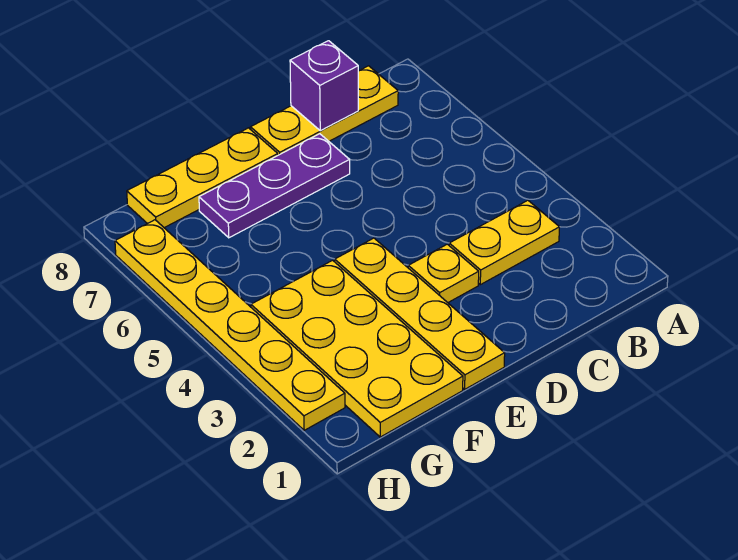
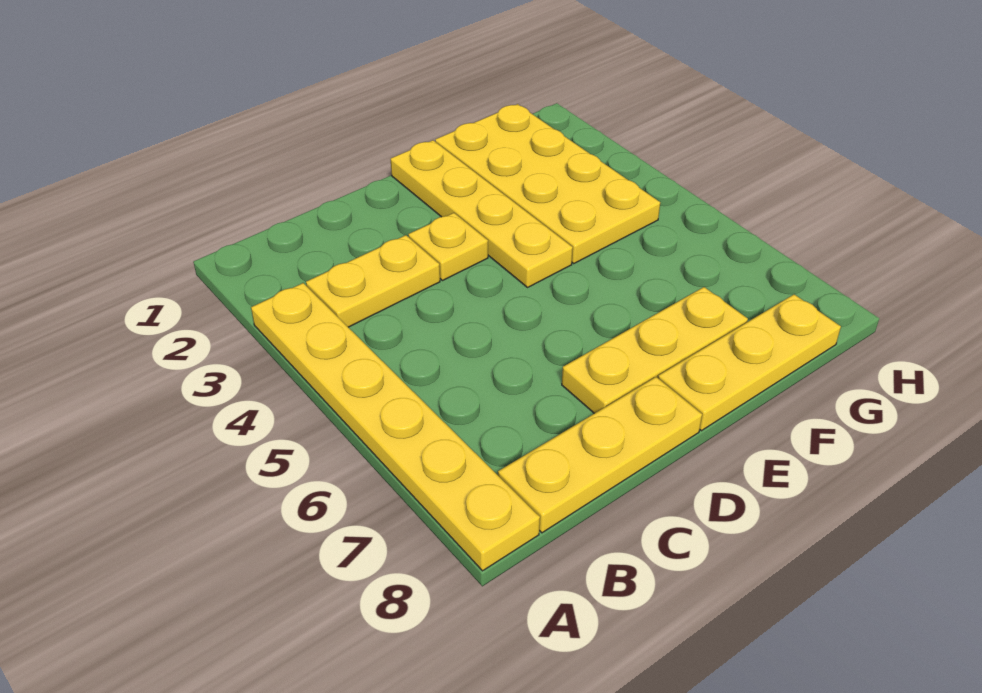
purple brick C8 level 2 -> none
purple plate D7:F7 level 1 -> yellow plate D7:F7 level 1
yellow plate H2:H7 level 1 -> yellow plate A3:A8 level 1

